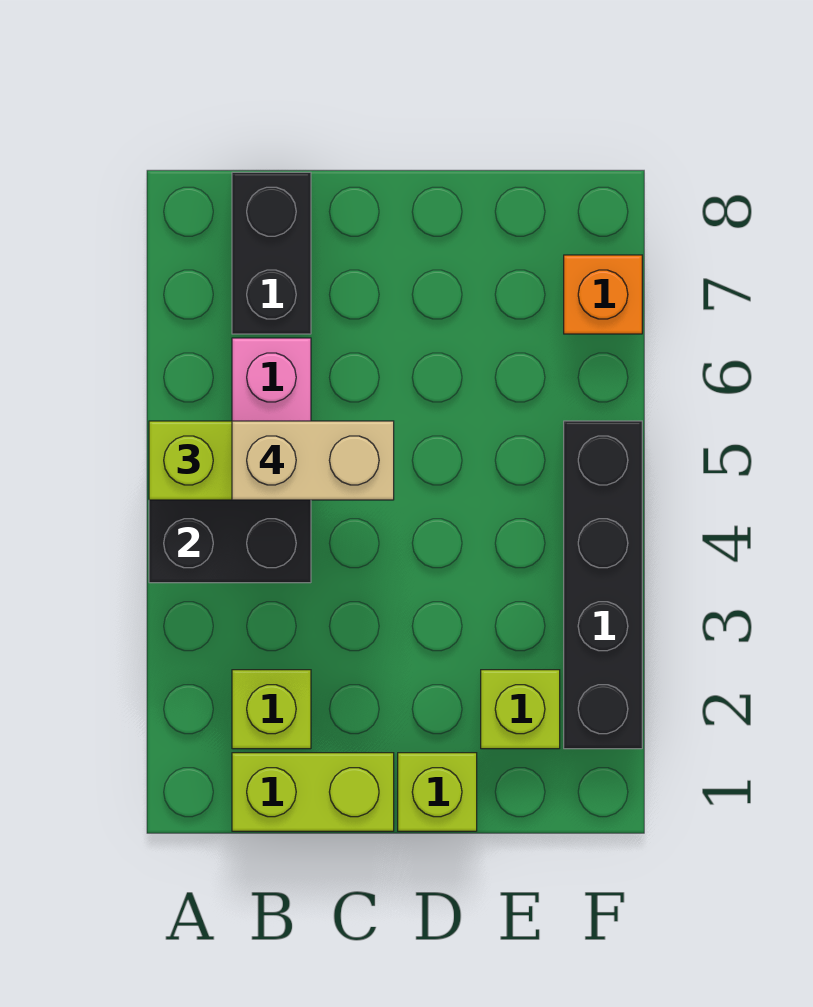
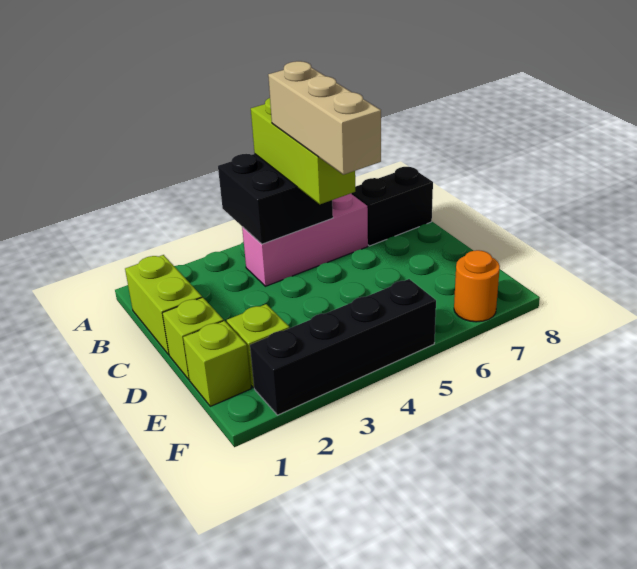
lime brick B2 level 1 -> lime brick E1 level 1
tan brick B5:C5 level 4 -> tan brick B5:D5 level 4
orange brick F7 level 1 -> orange round brick F7 level 1

